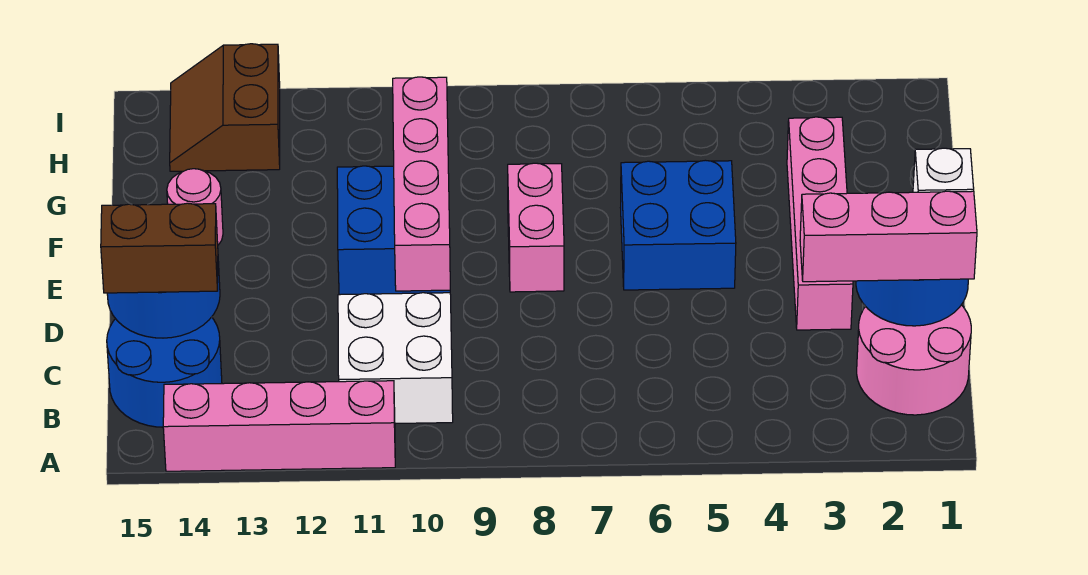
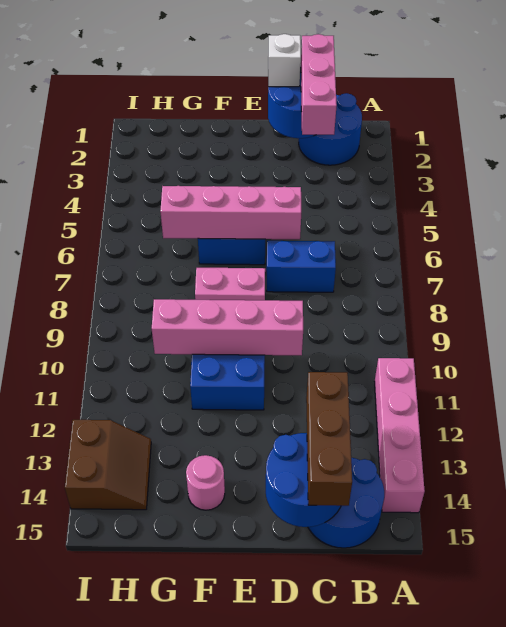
pink round brick B1:C2 level 1 -> blue round brick B1:C2 level 1
white brick B10:C11 level 1 -> none
none -> blue brick C7:D7 level 1
brown brick C14:C15 level 3 -> brown brick C13:C15 level 3
pink brick D3:G3 level 1 -> pink brick D6:G6 level 2
brown slope H13:I14 level 1 top 13 -> brown slope H13:I14 level 1 top I

